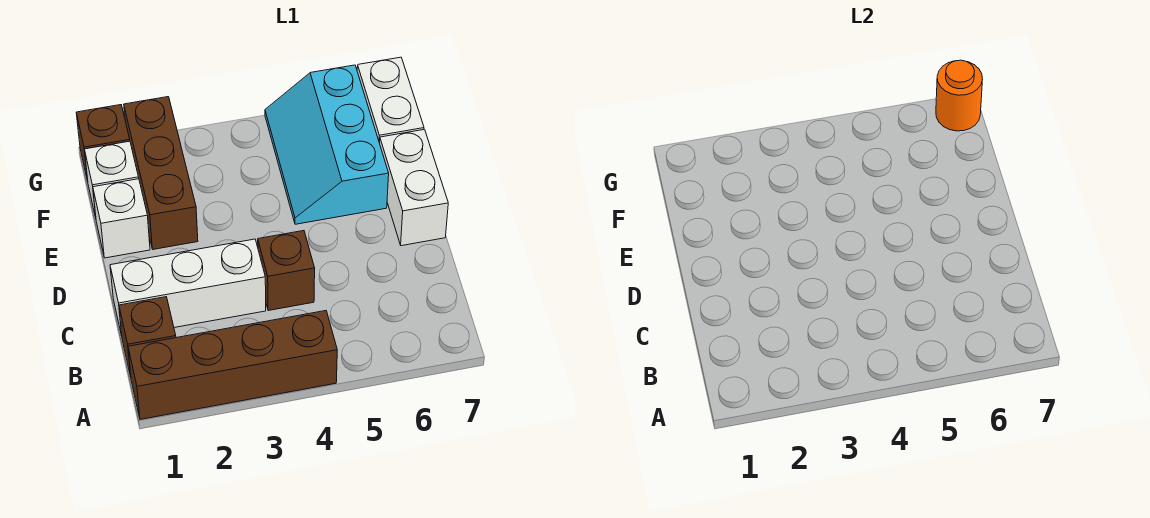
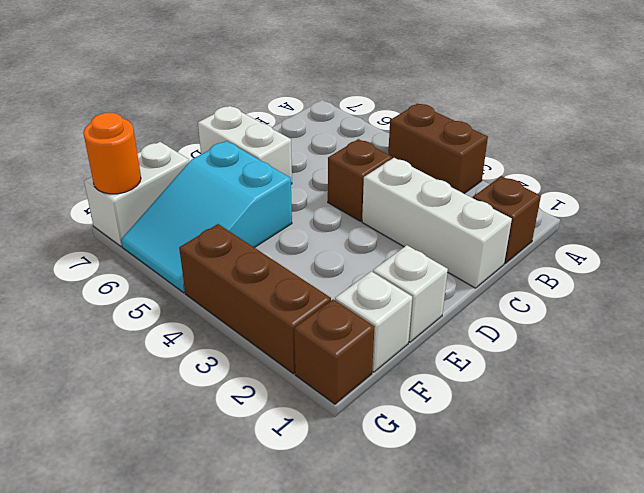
brown brick A1:A4 level 1 -> brown brick A3:A4 level 1
white brick D7:E7 level 1 -> white brick D6:D7 level 1
brown brick E2:G2 level 1 -> brown brick G2:G4 level 1
cyan slope E5:G6 level 1 top 6 -> cyan slope E5:G6 level 1 top E

